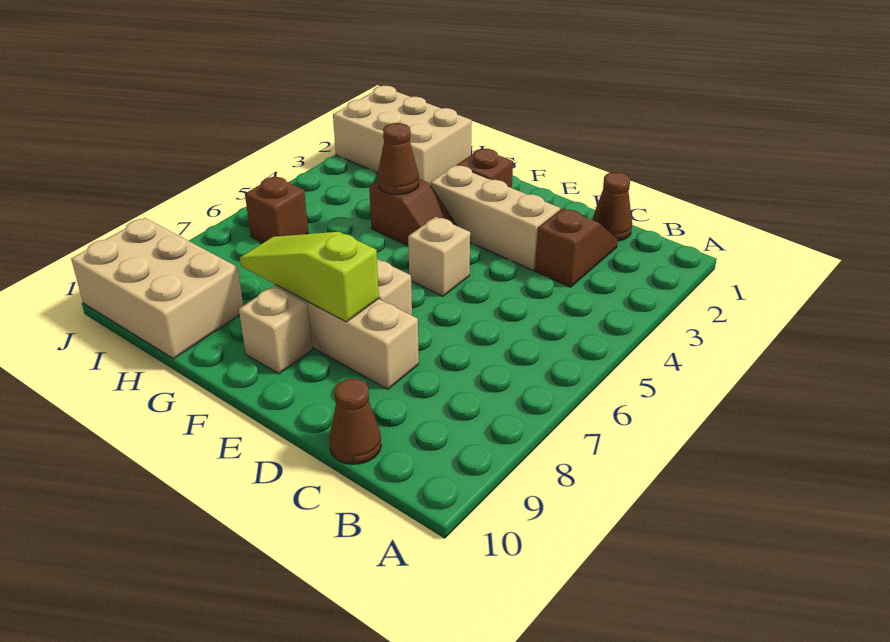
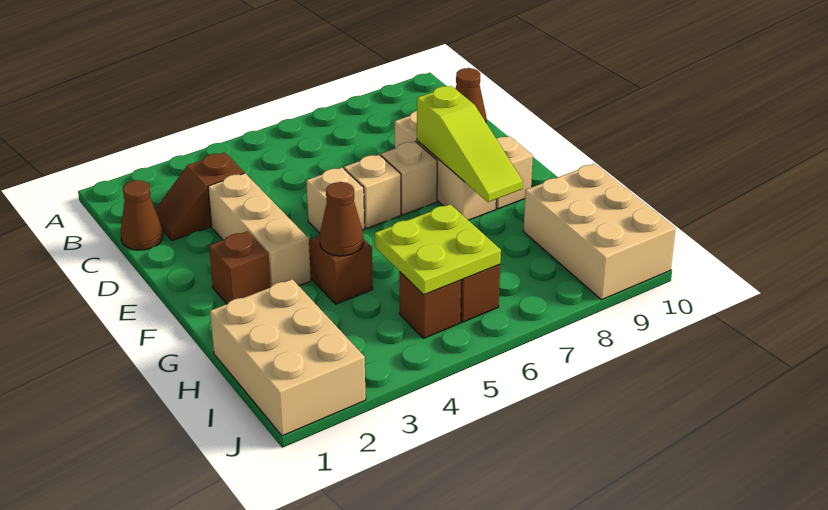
none -> tan brick E6 level 1
none -> lime plate H5:I6 level 2
none -> brown brick I5 level 1

